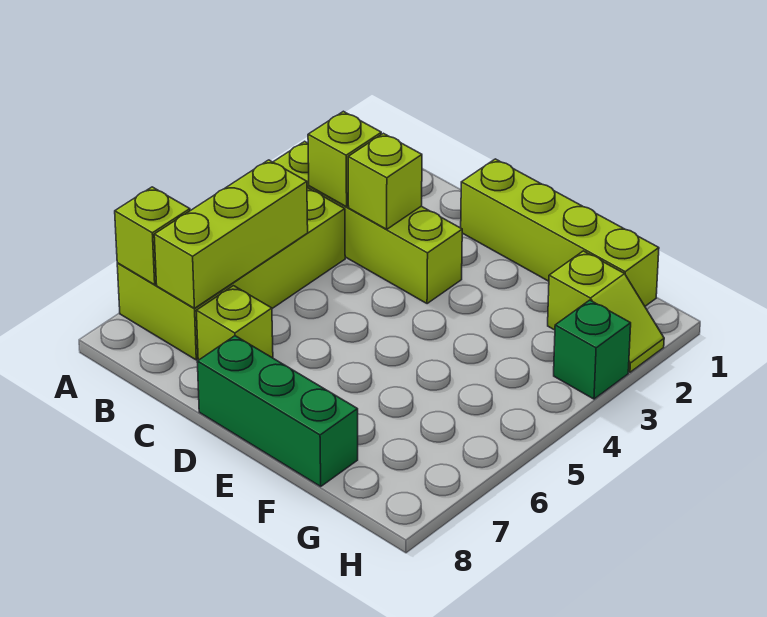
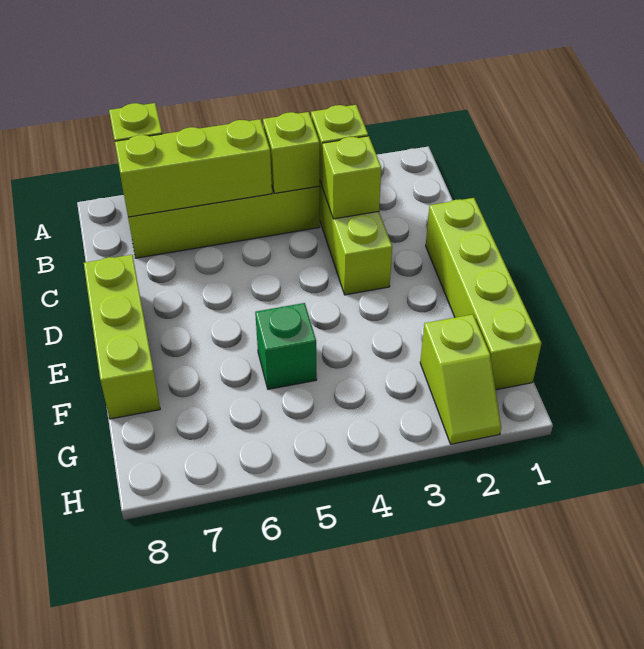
lime brick C7 level 1 -> lime brick B4 level 2
green brick D8:F8 level 1 -> lime brick D8:F8 level 1
green brick H3 level 1 -> green brick F5 level 1

